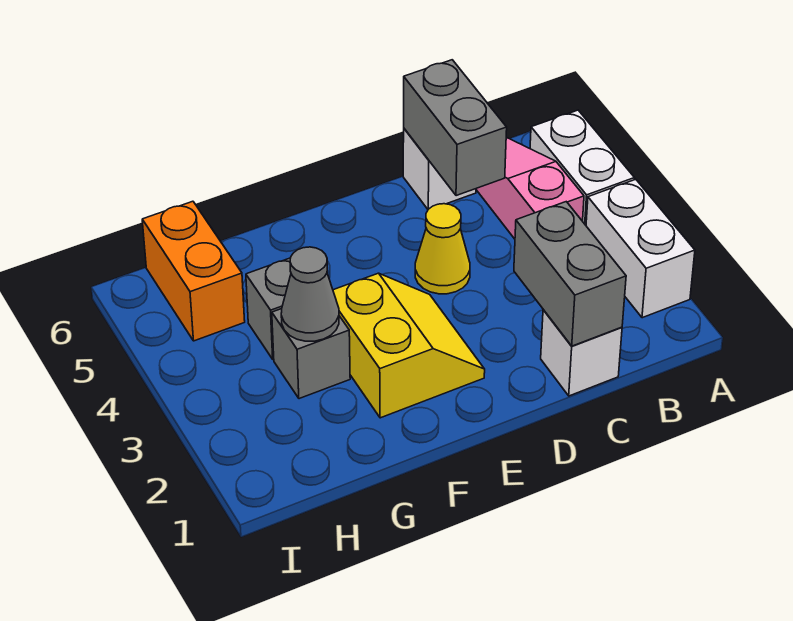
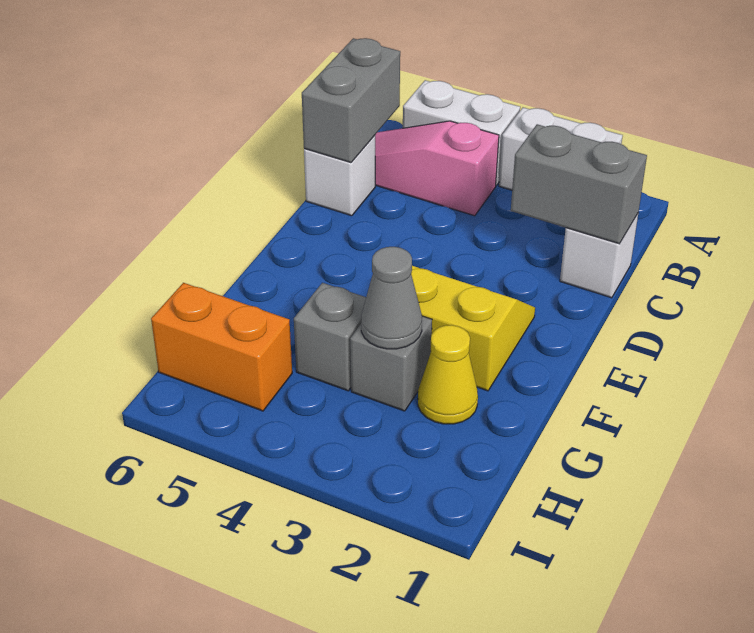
grey brick C5:C6 level 2 -> grey brick B6:C6 level 2
yellow cone D4 level 1 -> yellow cone G2 level 1

